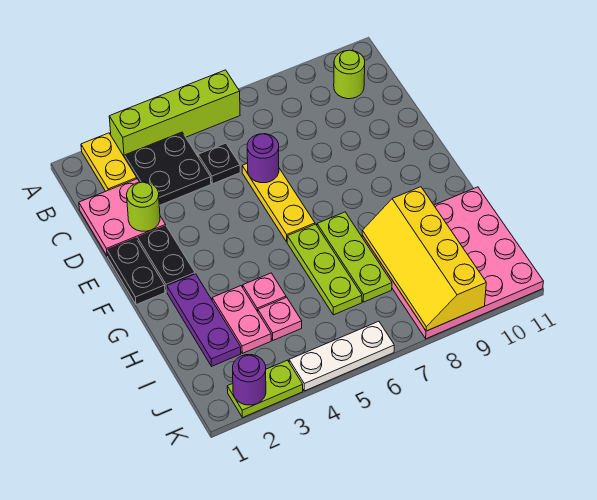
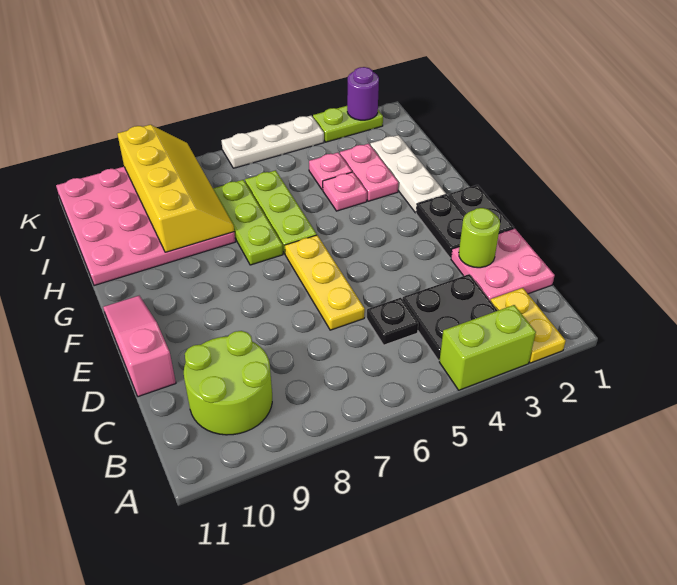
lime brick A3:A6 level 1 -> lime brick A3:A4 level 1
lime round brick B10 level 1 -> lime round brick B9:C10 level 1
purple round brick D6 level 2 -> none
none -> pink slope D11:F11 level 1 top D
purple plate G2:I2 level 1 -> white plate G2:I2 level 1

